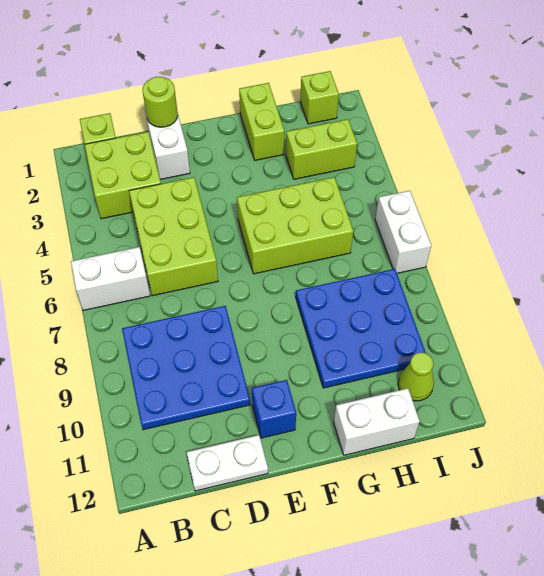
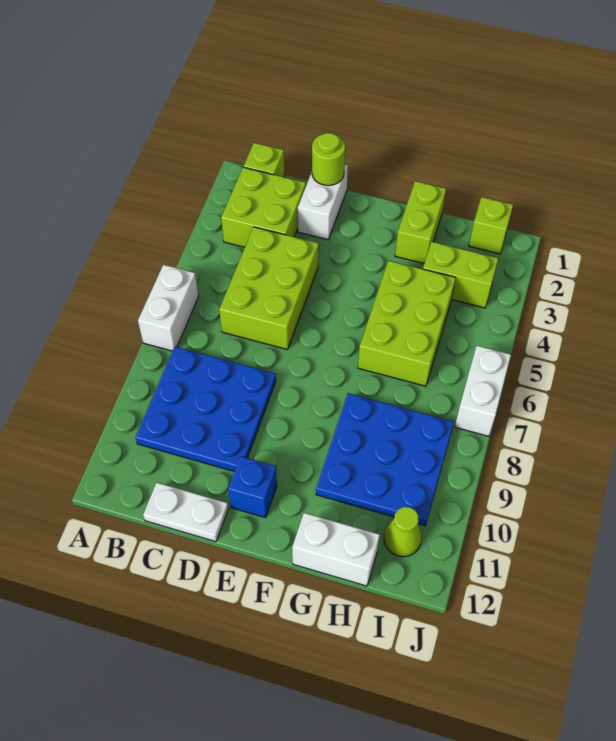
white brick A6:B6 level 1 -> white brick A6:A7 level 1
lime brick F5:H6 level 1 -> lime brick G4:H6 level 1

